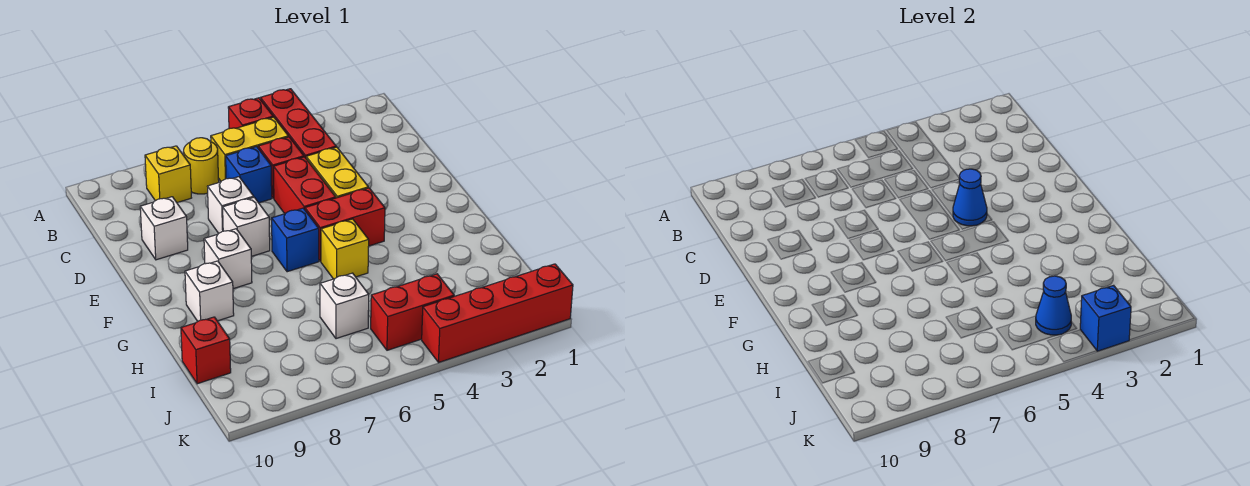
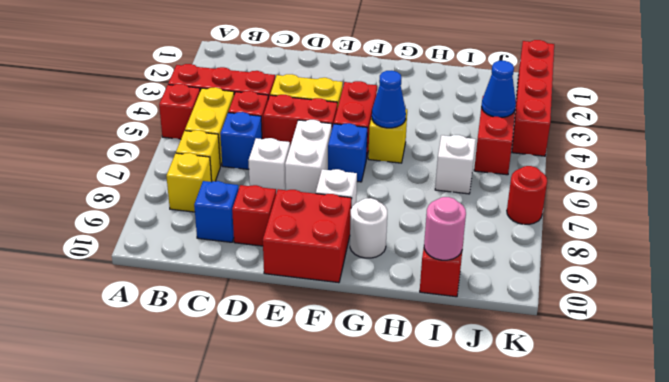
yellow round brick B7 level 1 -> yellow brick B7 level 1
white brick D9 level 1 -> red brick D9 level 1
blue cone E4 level 2 -> blue cone G5 level 2
white brick E7 level 1 -> white brick E6:E7 level 1
none -> red brick E9:F10 level 1
white brick G9 level 1 -> white round brick G9 level 1
none -> pink round brick I10 level 2
blue brick K3 level 2 -> blue brick C9 level 1
none -> red round brick K7 level 1

